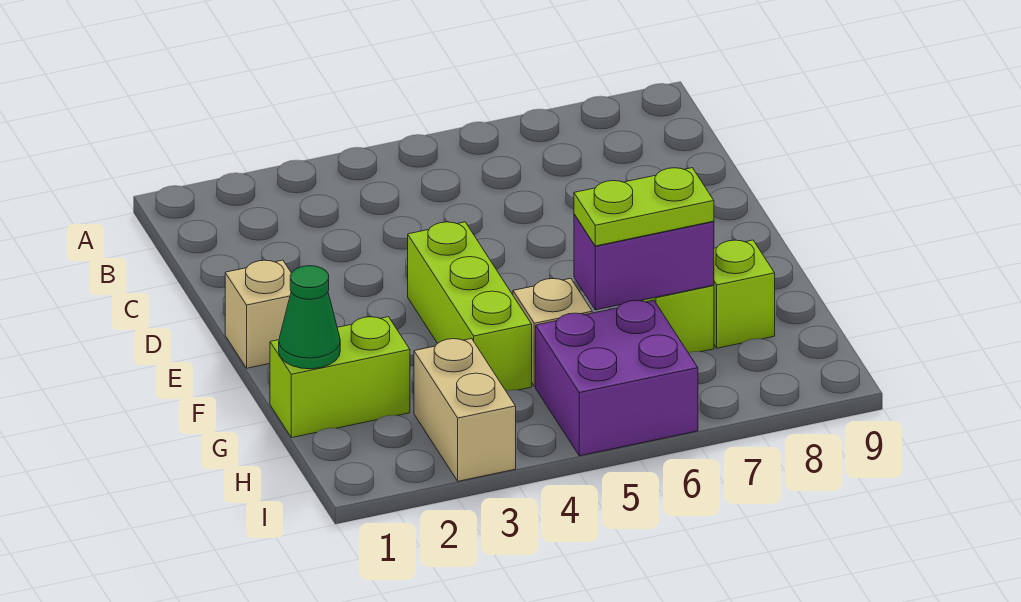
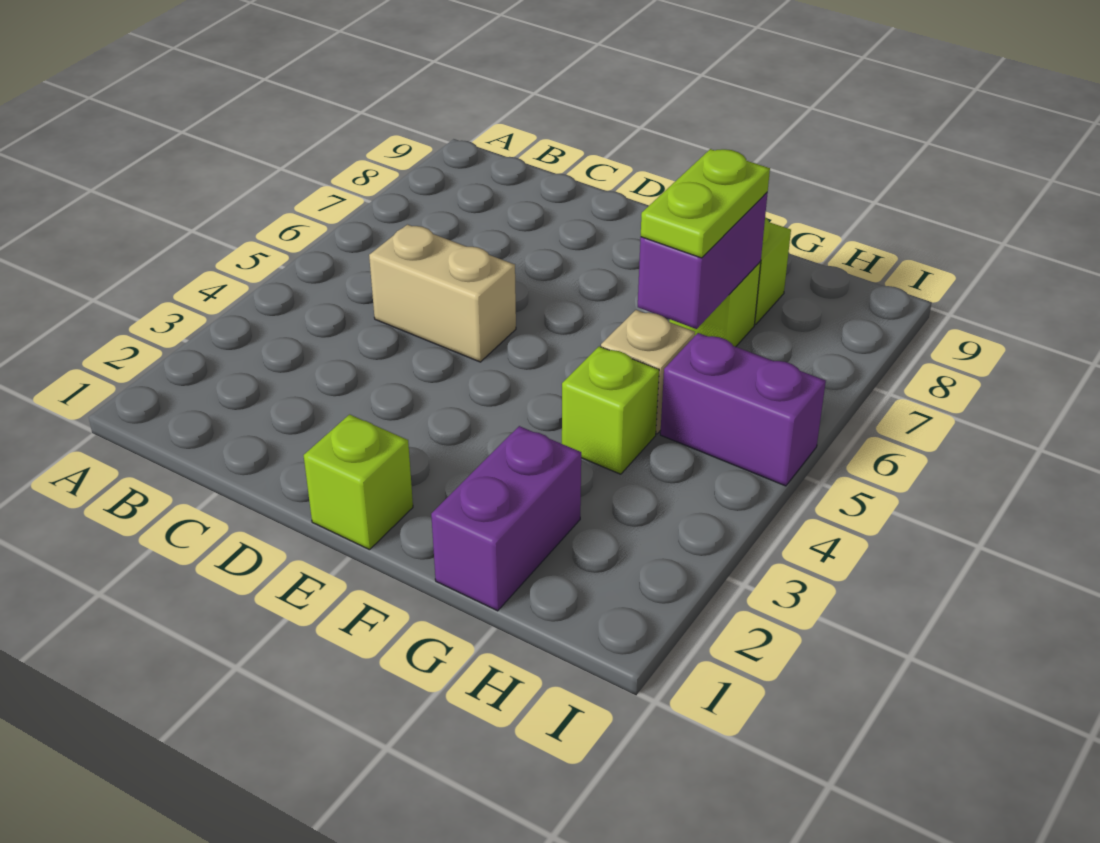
tan brick E1 level 1 -> lime brick E1 level 1
lime brick E4:G4 level 1 -> lime brick G4 level 1
lime brick G1:G2 level 1 -> purple brick G1:G2 level 1
green cone G1 level 2 -> none
tan brick H3:I3 level 1 -> tan brick C5:D5 level 1
purple brick H5:I6 level 1 -> purple brick H5:I5 level 1

